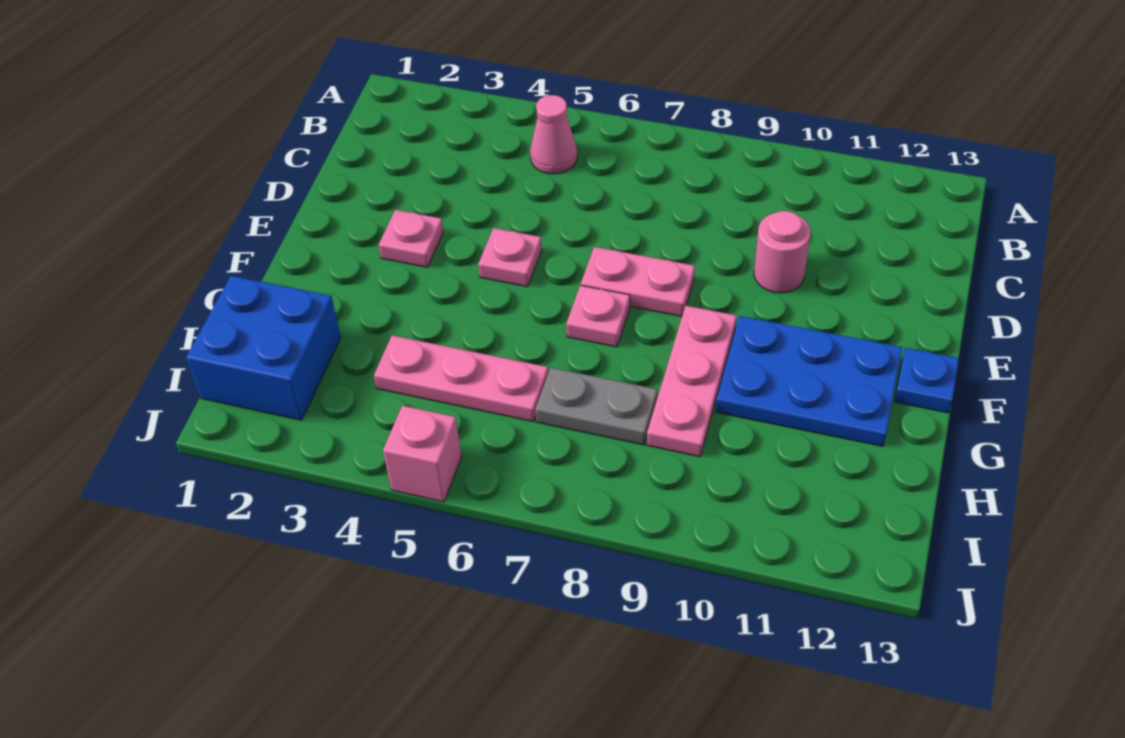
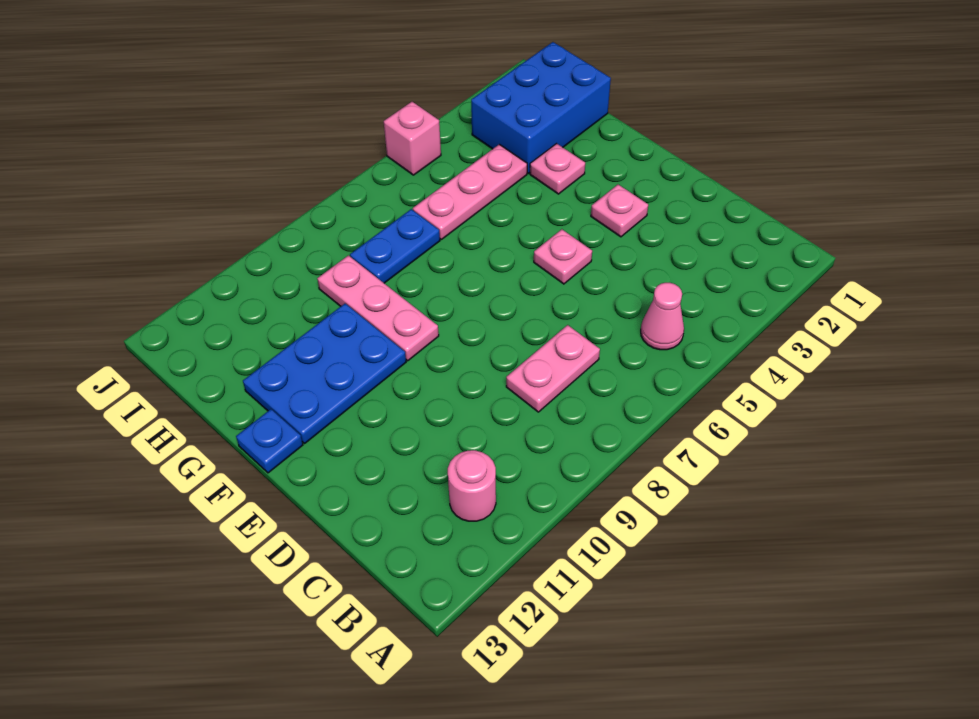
pink round brick D10 level 1 -> pink round brick B11 level 1
pink plate E7:E8 level 1 -> pink plate C7:C8 level 1
pink plate F7 level 1 -> pink plate G3 level 1
blue brick H1:I2 level 1 -> blue brick H1:I3 level 1
grey plate H7:H8 level 1 -> blue plate H7:H8 level 1

